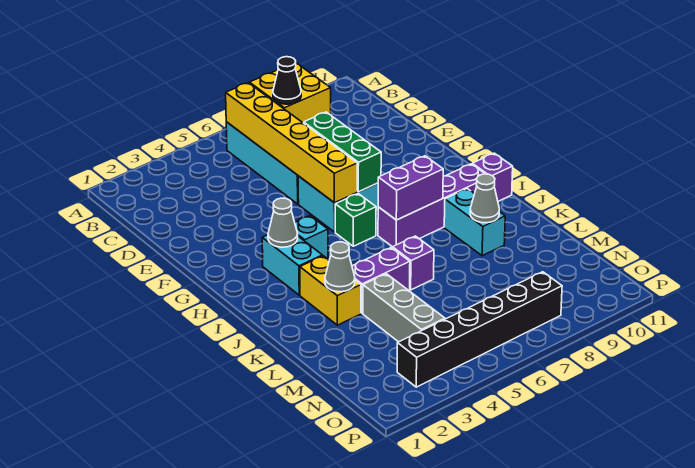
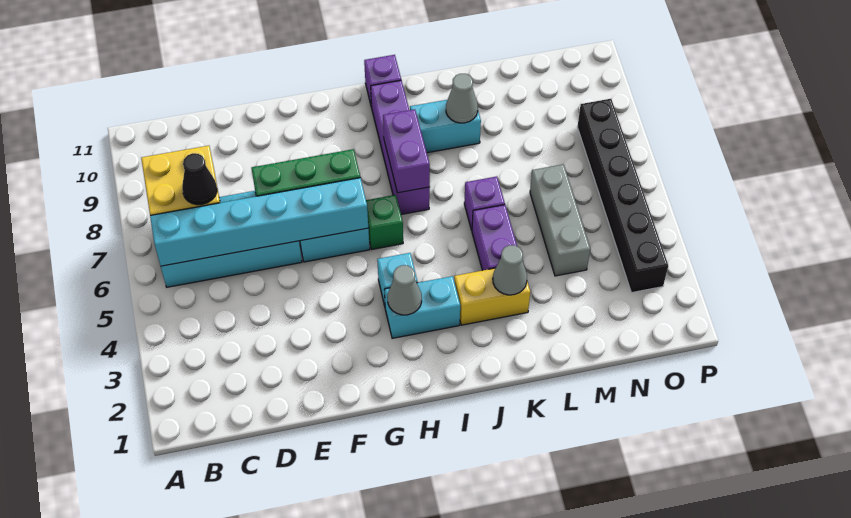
yellow brick B6:G6 level 2 -> cyan brick B6:G6 level 2
grey brick L4:N4 level 1 -> grey brick M4:M6 level 1

